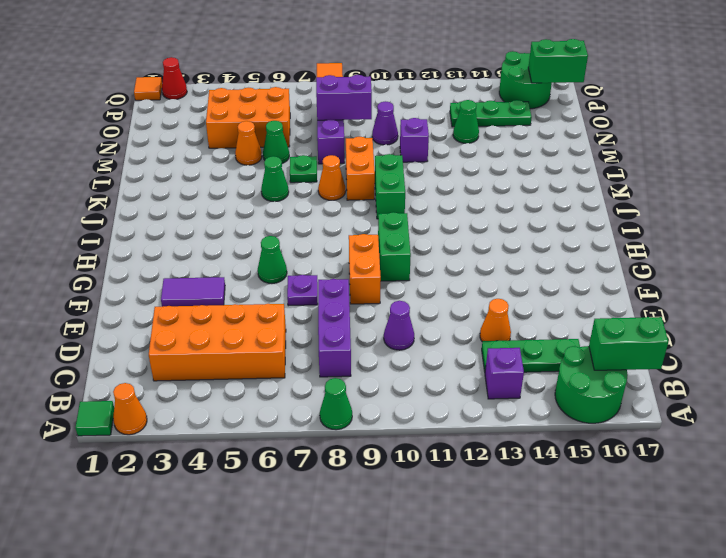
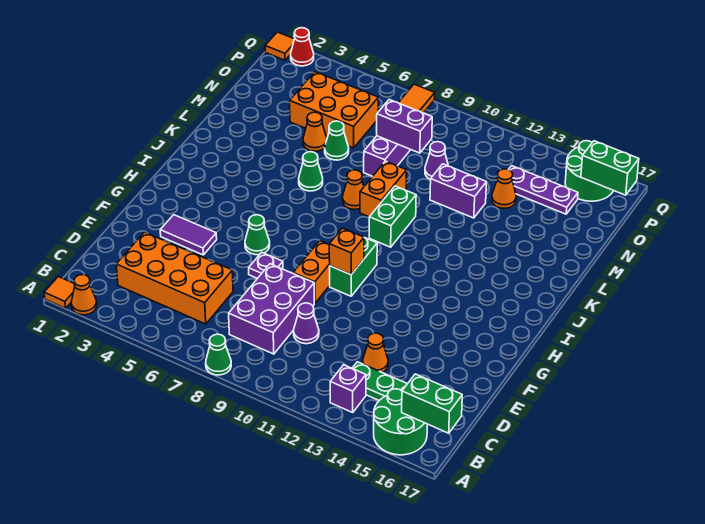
green tile A1 level 1 -> orange tile A1 level 1
purple brick C8:E8 level 1 -> purple brick C8:E9 level 1
none -> orange brick G10 level 2
green plate L7 level 1 -> none
purple brick M11 level 1 -> purple brick M11:M12 level 1
green cone N13 level 1 -> orange cone N13 level 1
green plate O13:O15 level 1 -> purple plate O13:O15 level 1

